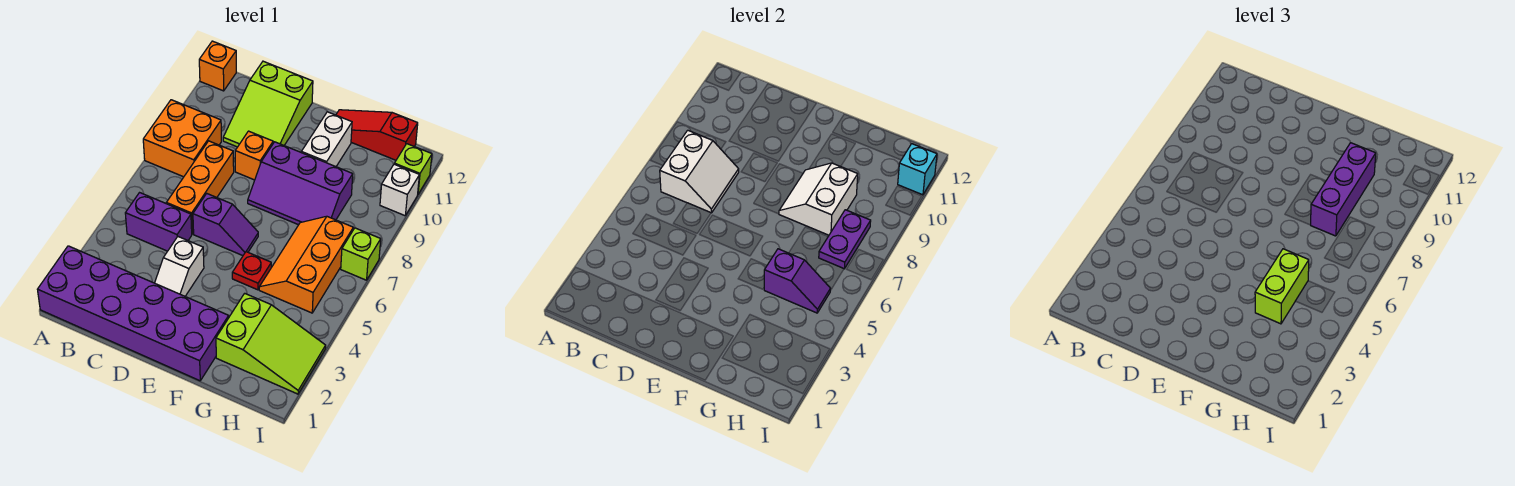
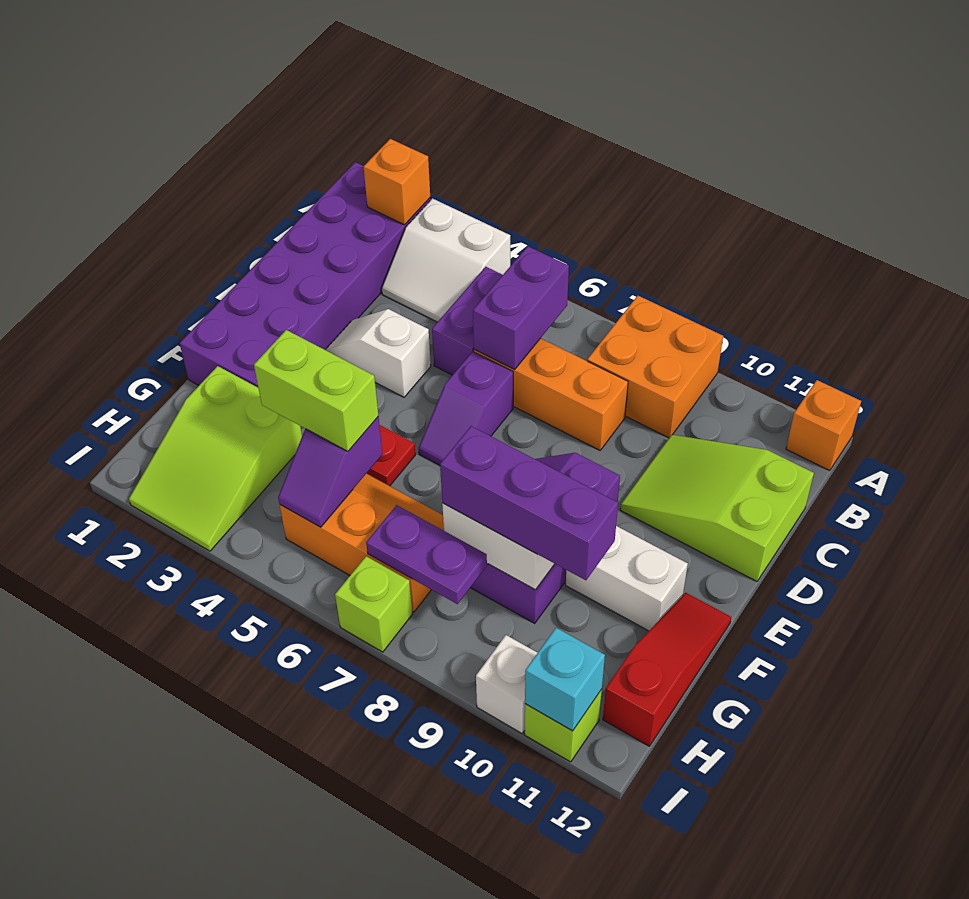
none -> purple brick B6:C6 level 2
white slope B7:C8 level 2 top B -> white slope A3:B4 level 1 top A
orange brick D9 level 1 -> orange brick A2 level 2

